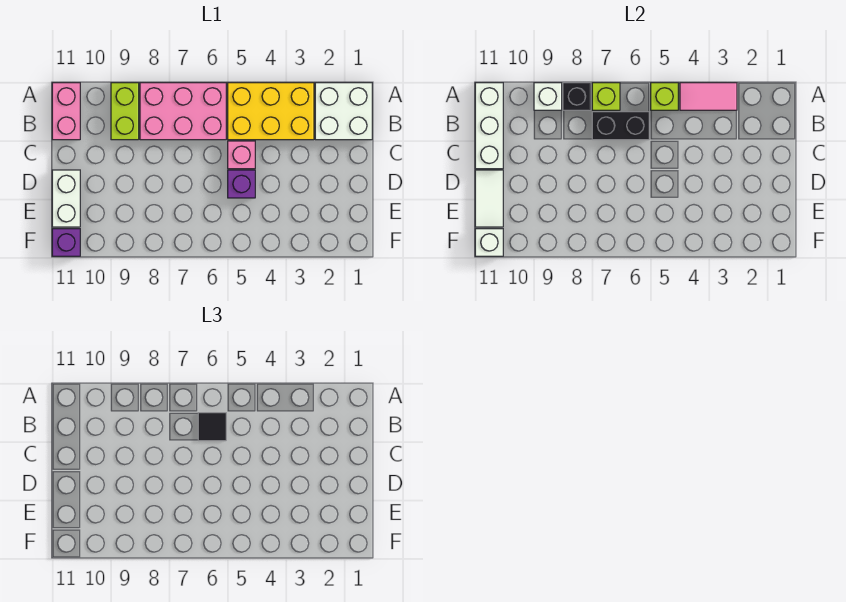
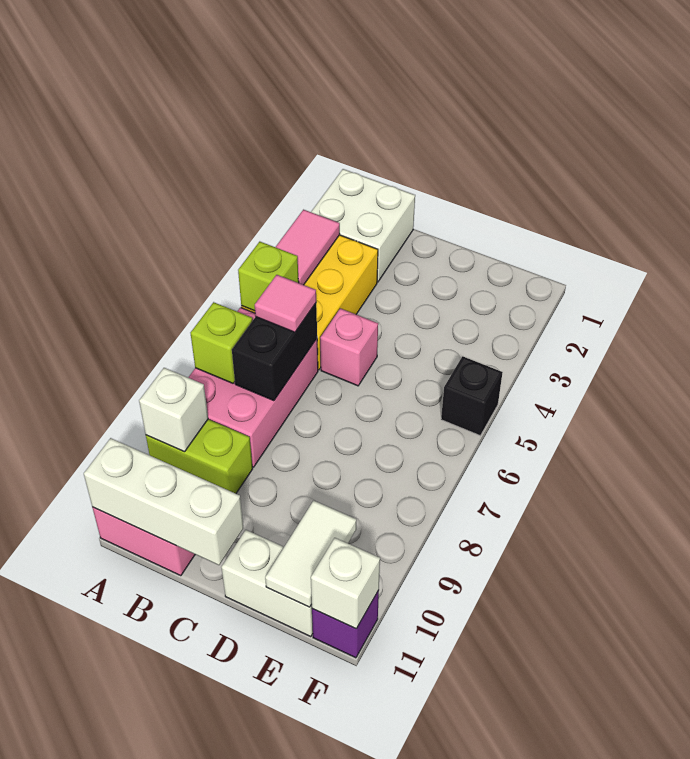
black brick A8 level 2 -> black brick F5 level 1
black tile B6 level 3 -> pink tile B6 level 3
purple brick D5 level 1 -> none
white tile D11:E11 level 2 -> white tile E10:E11 level 2

